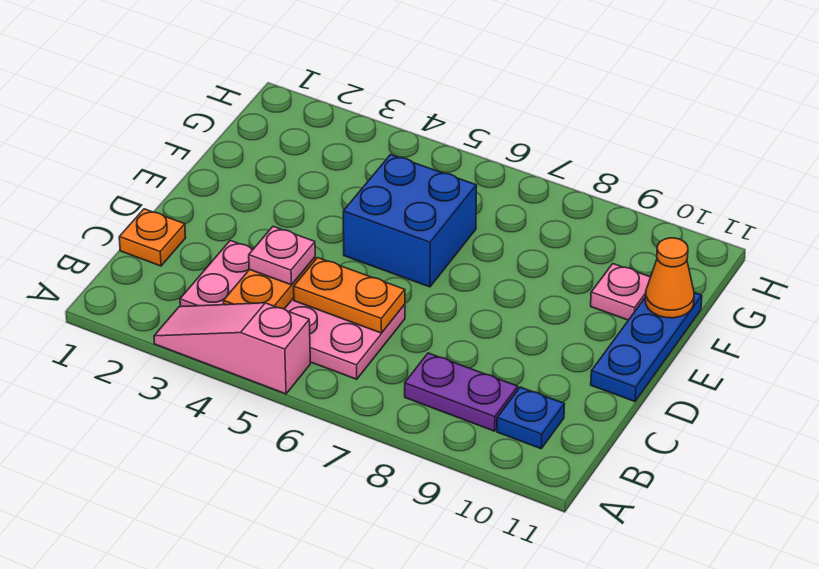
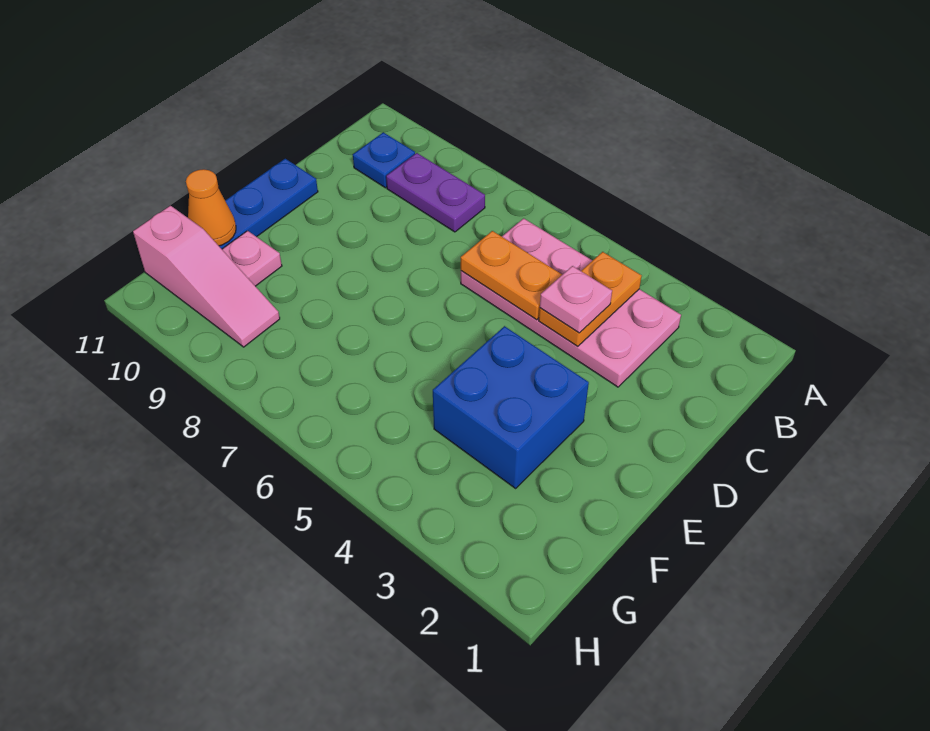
pink slope A3:A5 level 1 top 5 -> pink slope G9:G11 level 1 top 11
orange plate C1 level 1 -> none
blue brick E5:F6 level 1 -> blue brick E3:F4 level 1

